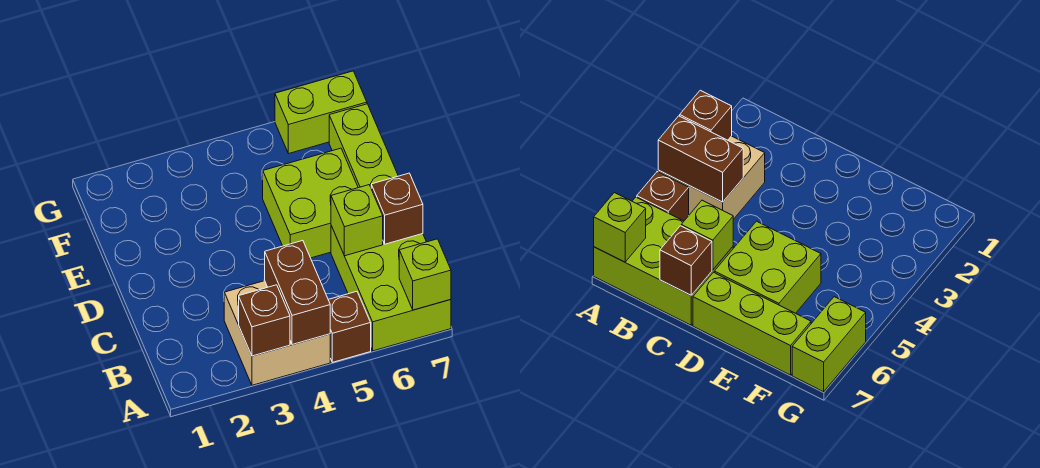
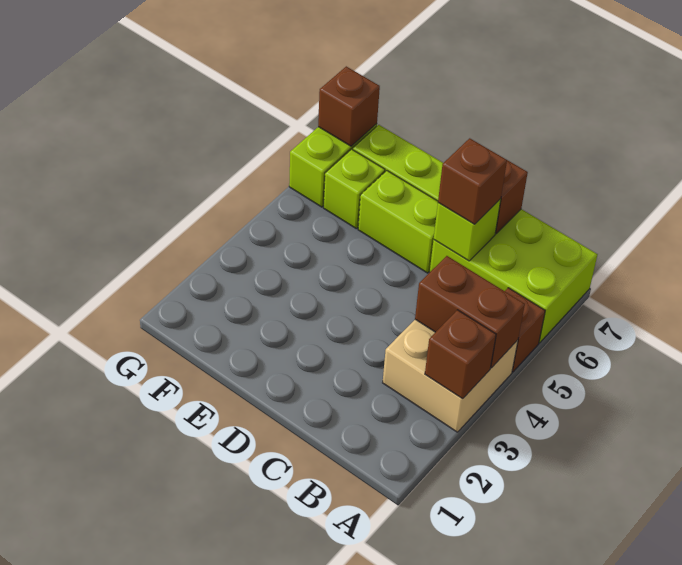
lime brick A7 level 2 -> lime brick F6 level 1
none -> brown brick C6 level 3
lime brick D5:E6 level 1 -> lime brick D6:E6 level 1
none -> brown brick G7 level 2

